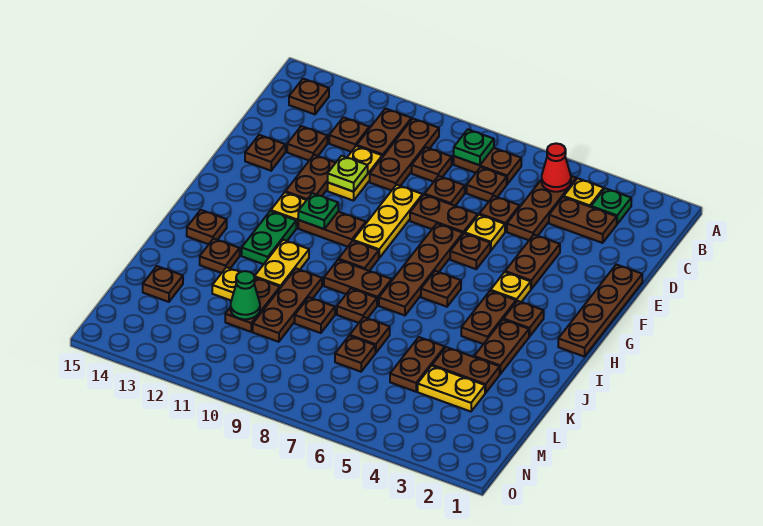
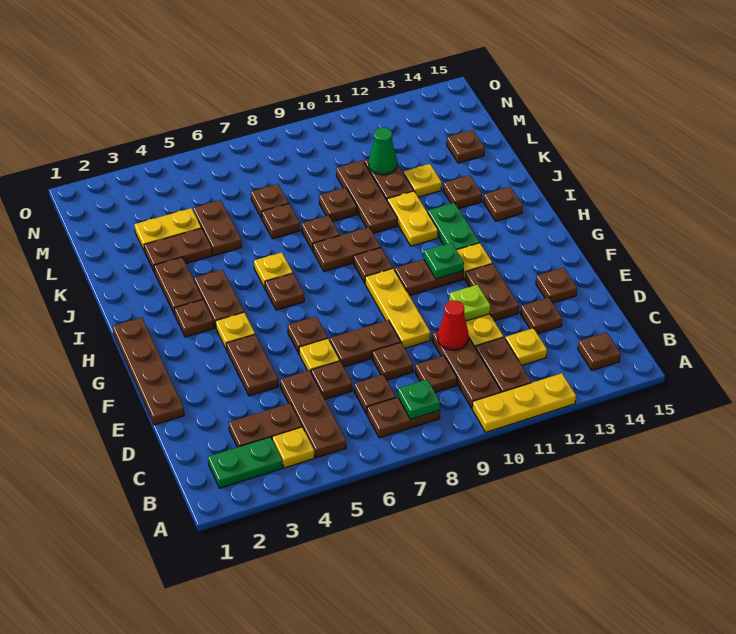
none -> yellow plate A10:A12 level 1
green plate B3 level 1 -> green plate B2:B3 level 1
red cone B5 level 2 -> red cone D10 level 2
brown plate C12 level 1 -> yellow plate C12 level 1
brown plate F7:I7 level 1 -> none
none -> yellow plate I6 level 1

